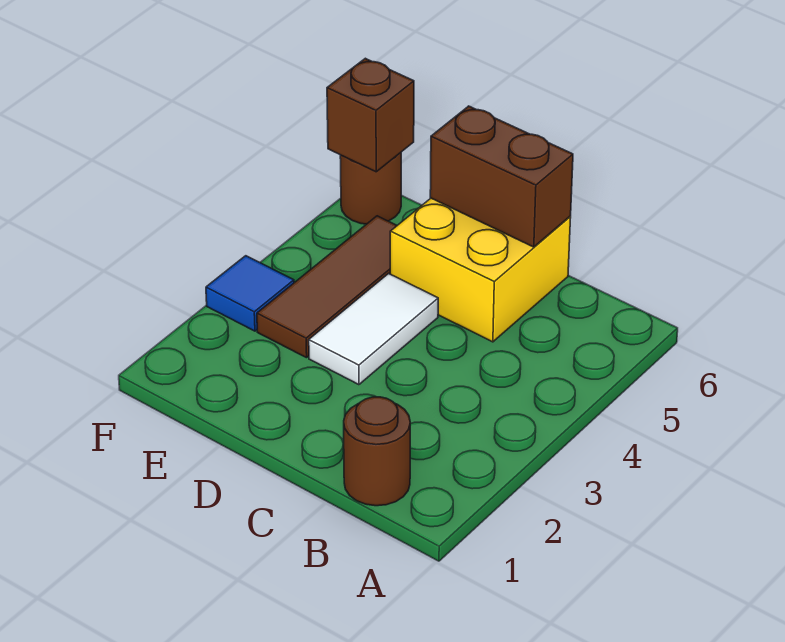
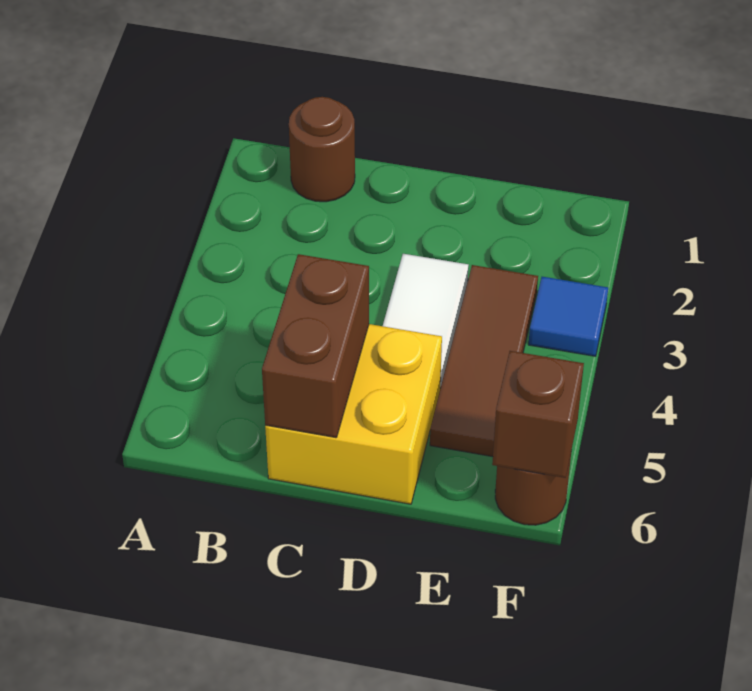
brown brick C6:D6 level 2 -> brown brick C5:C6 level 2

